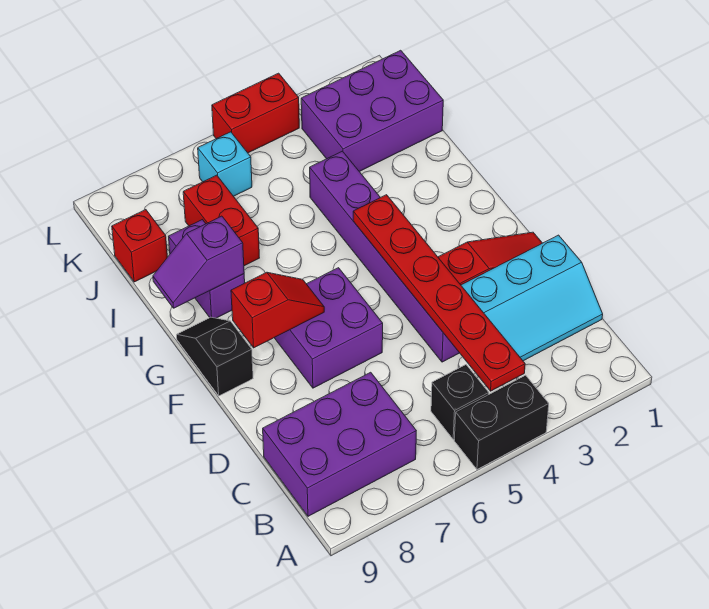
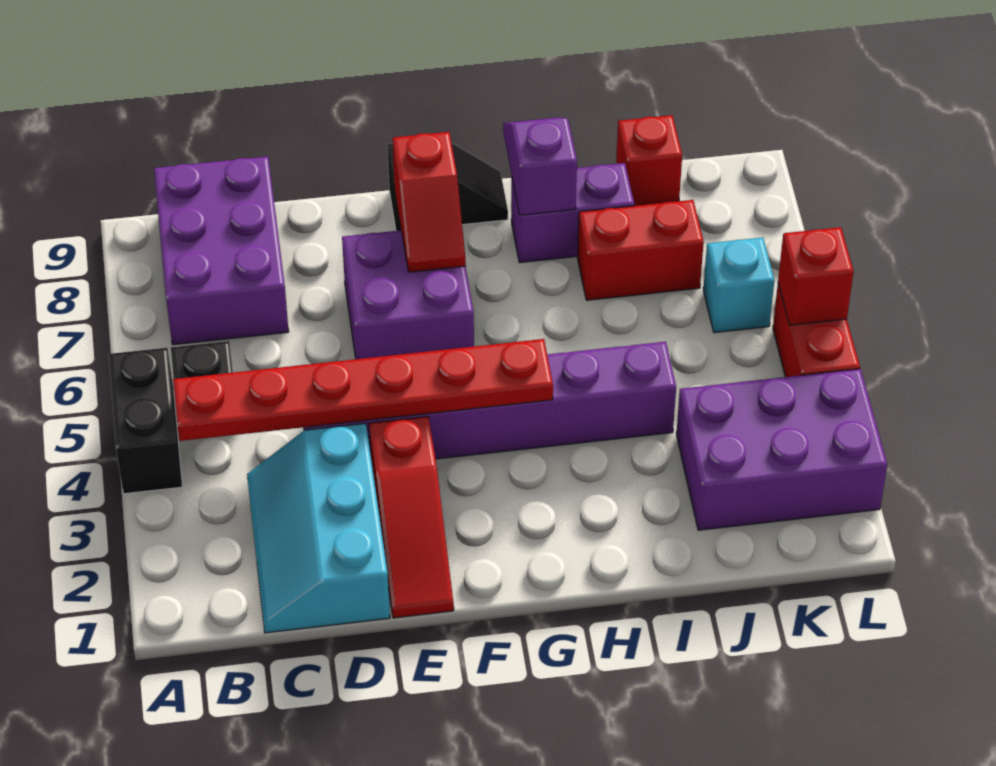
purple brick J1:K3 level 1 -> purple brick J2:L3 level 1
none -> red brick L5 level 2

